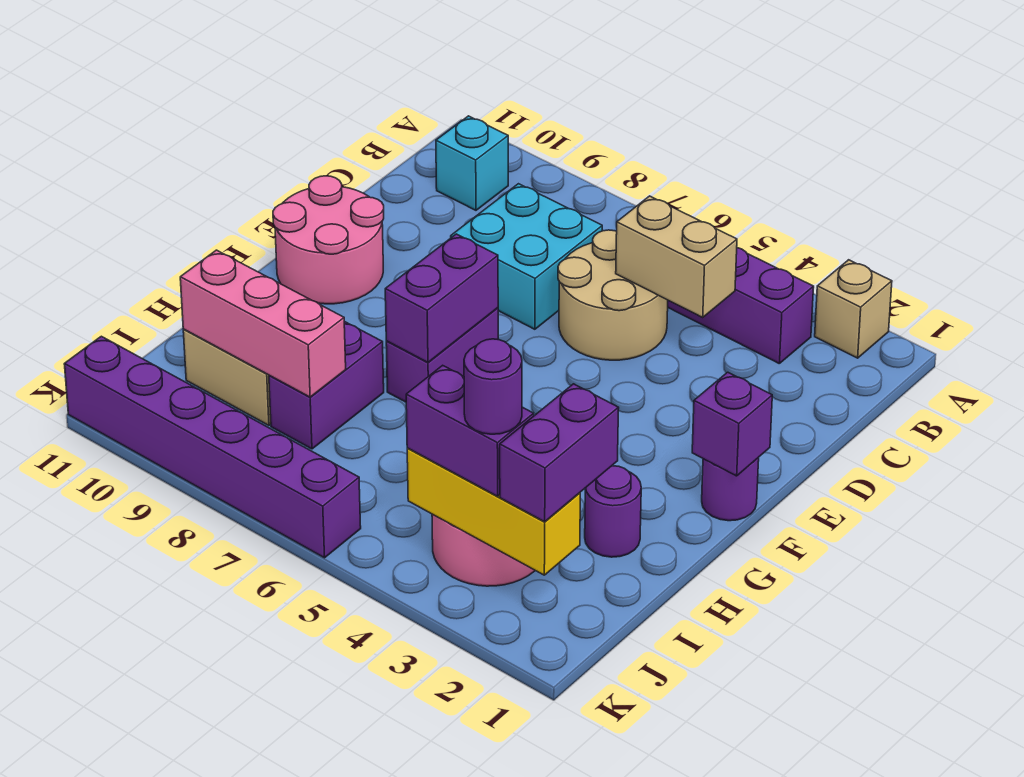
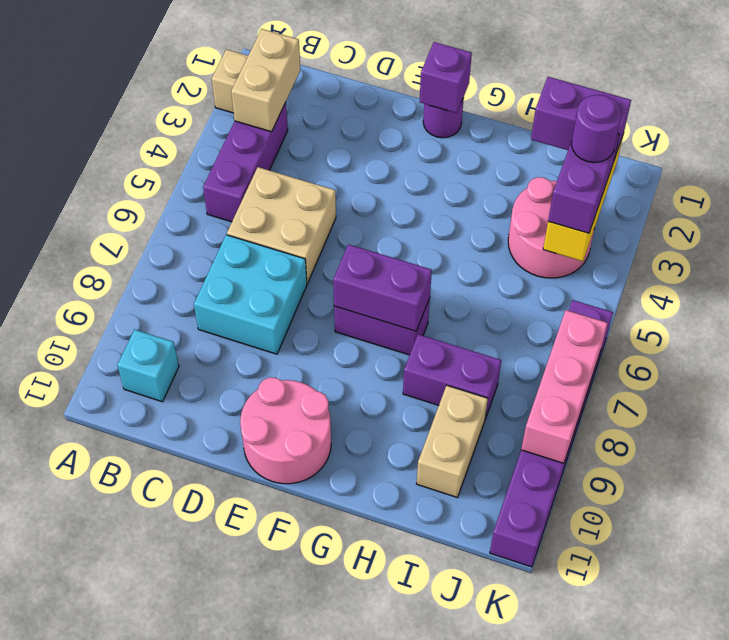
tan brick C4:C5 level 2 -> tan brick B2:B3 level 2
tan round brick C5:D6 level 1 -> tan brick C5:D6 level 1
purple round brick H2 level 1 -> none
pink brick I8:I10 level 2 -> pink brick K7:K9 level 2

